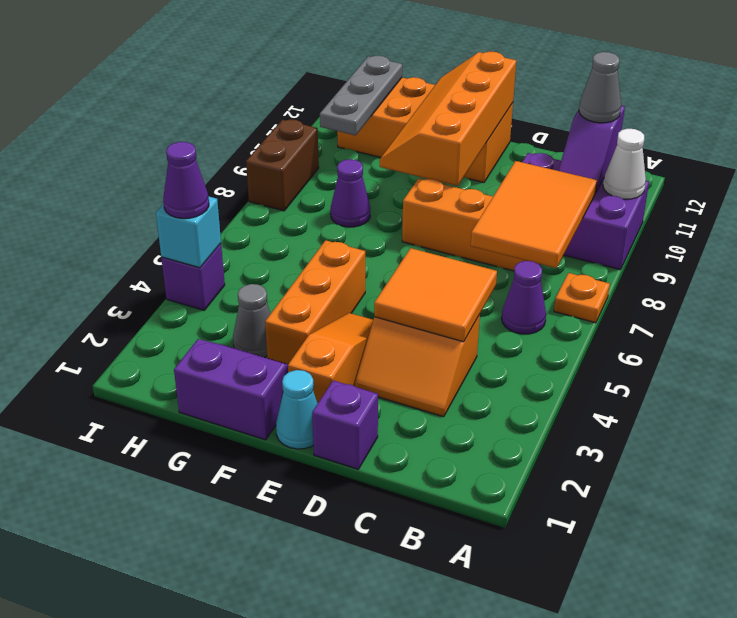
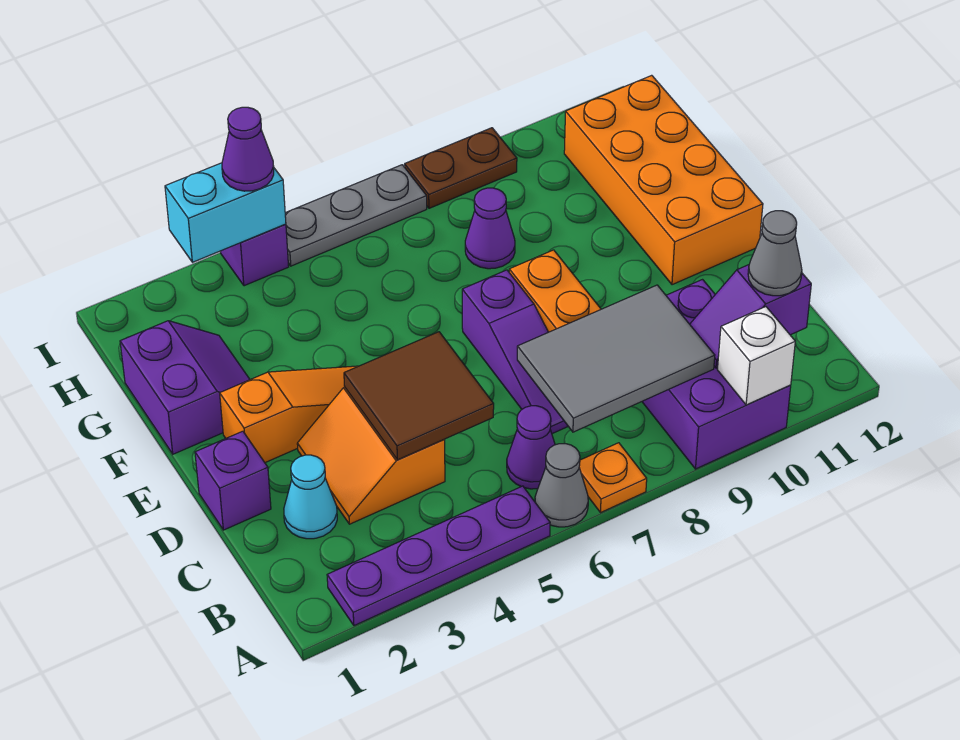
none -> purple plate A2:A5 level 1
white cone A10 level 2 -> white brick A10 level 2
orange tile B7:C9 level 2 -> grey tile B7:C9 level 2
orange tile C4:D5 level 2 -> brown tile C4:D5 level 2
none -> purple slope C7:E7 level 1 top E
cyan cone E1 level 1 -> cyan cone C2 level 1
orange slope E9:F12 level 2 top E -> none
orange brick F3:F5 level 1 -> none
grey cone G3 level 1 -> grey cone A6 level 1
grey plate H10:H12 level 2 -> grey plate I5:I7 level 1
cyan brick I4 level 2 -> cyan brick I3:I4 level 2
brown brick I8:I9 level 1 -> brown plate I8:I9 level 1

